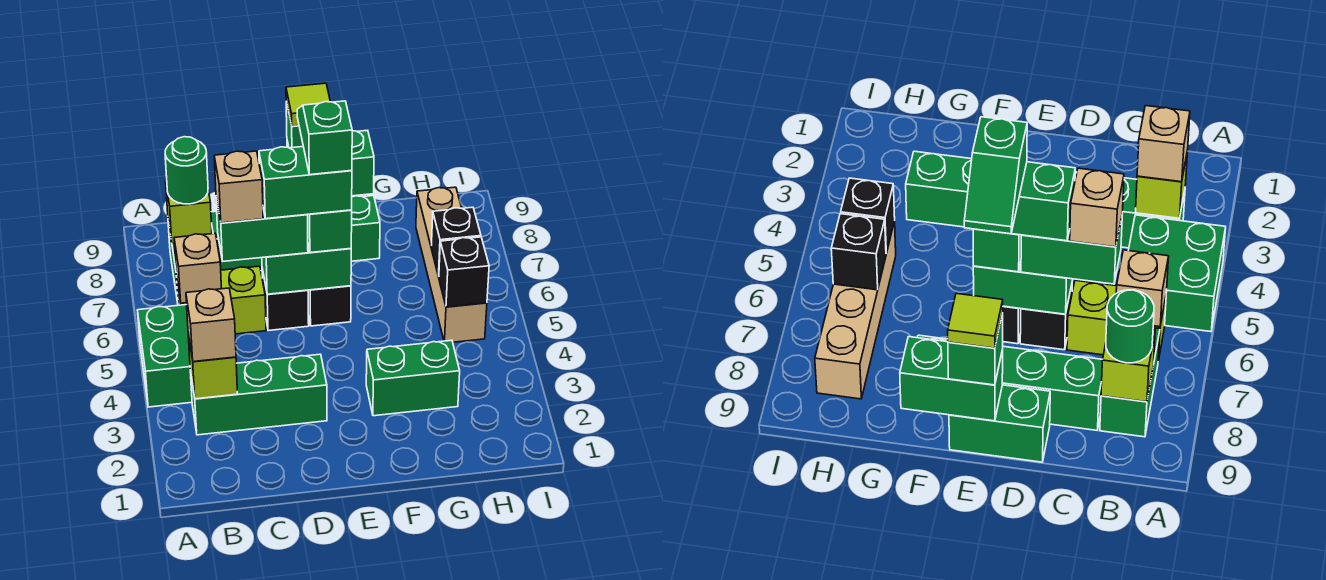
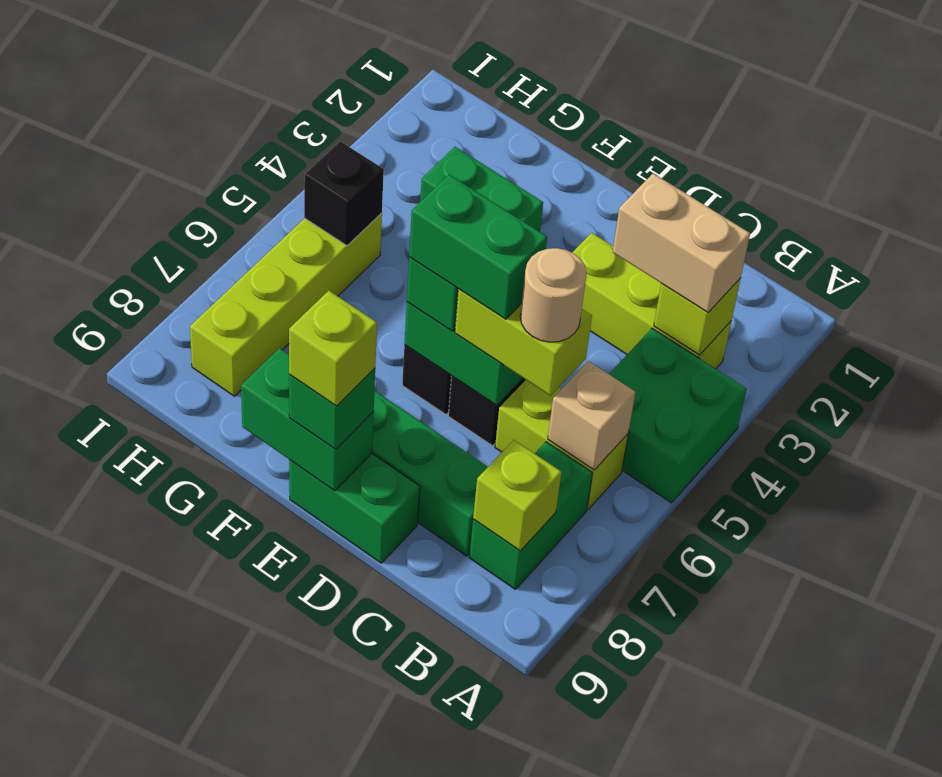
green brick B3:D3 level 1 -> lime brick B3:D3 level 1
tan brick B3 level 3 -> tan brick B3:C3 level 3
green round brick B8 level 3 -> none
green brick C6:D6 level 3 -> lime brick C6:D6 level 3
tan brick C6 level 4 -> tan round brick C6 level 4
green slope E6:E7 level 5 top 6 -> none
lime tile E9 level 4 -> lime brick E9 level 4
tan brick H5:H8 level 1 -> lime brick H5:H8 level 1
black brick H6 level 2 -> none

